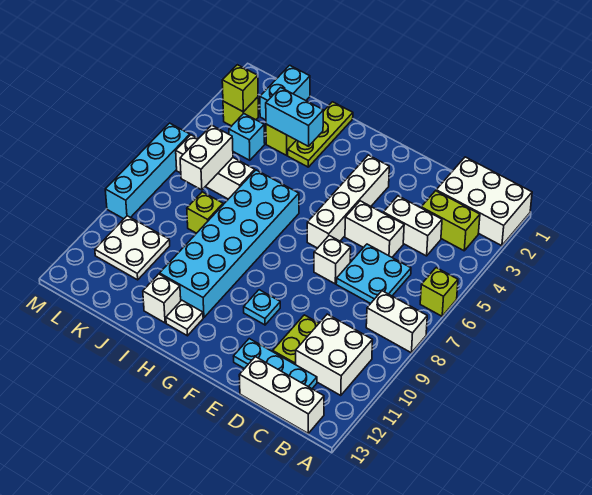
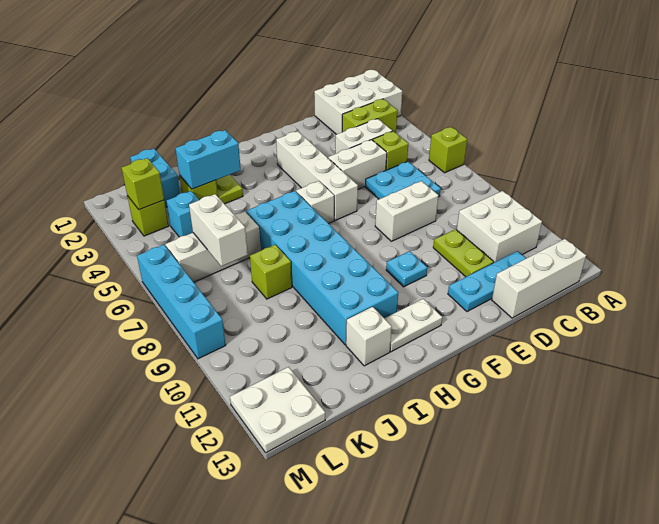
white brick A8:B8 level 1 -> white brick D8:E8 level 1
none -> lime brick C5 level 1
white brick E7 level 1 -> white brick G6 level 1
white plate H12 level 1 -> white plate G12:H12 level 1
white plate K10:L11 level 1 -> white plate L12:M13 level 1

